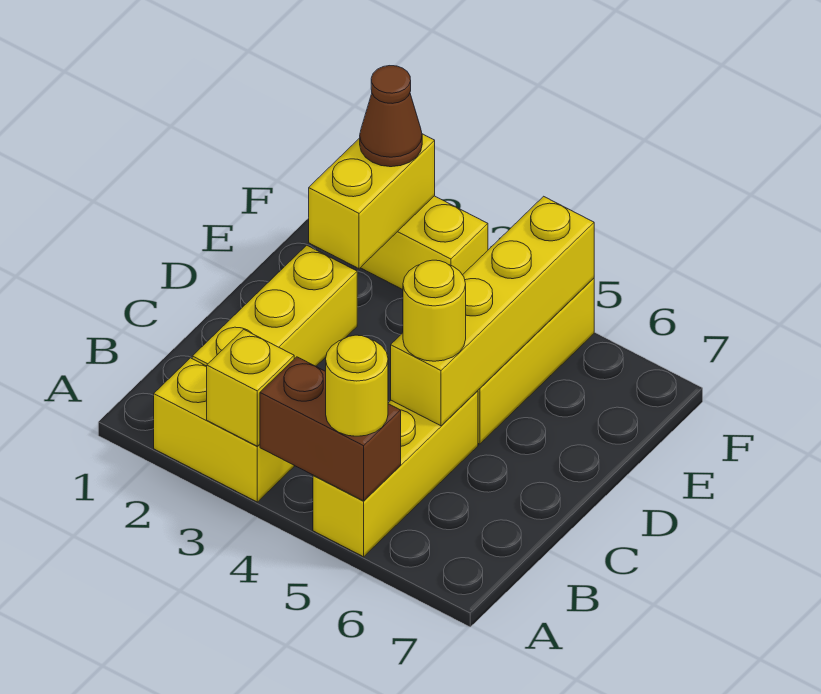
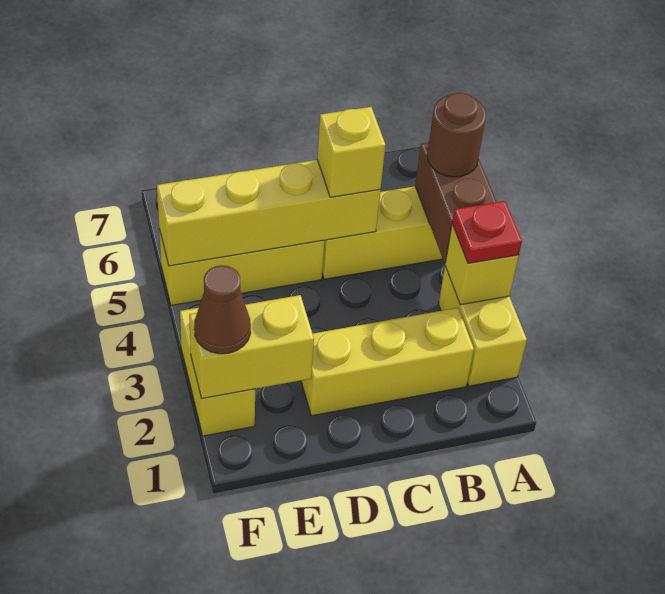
none -> red plate A3 level 3
yellow round brick A5 level 3 -> brown round brick A5 level 3
yellow round brick C5 level 3 -> yellow brick C5 level 3

